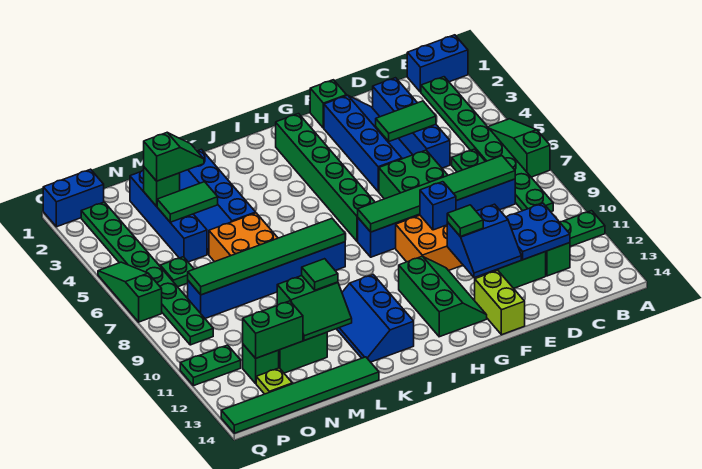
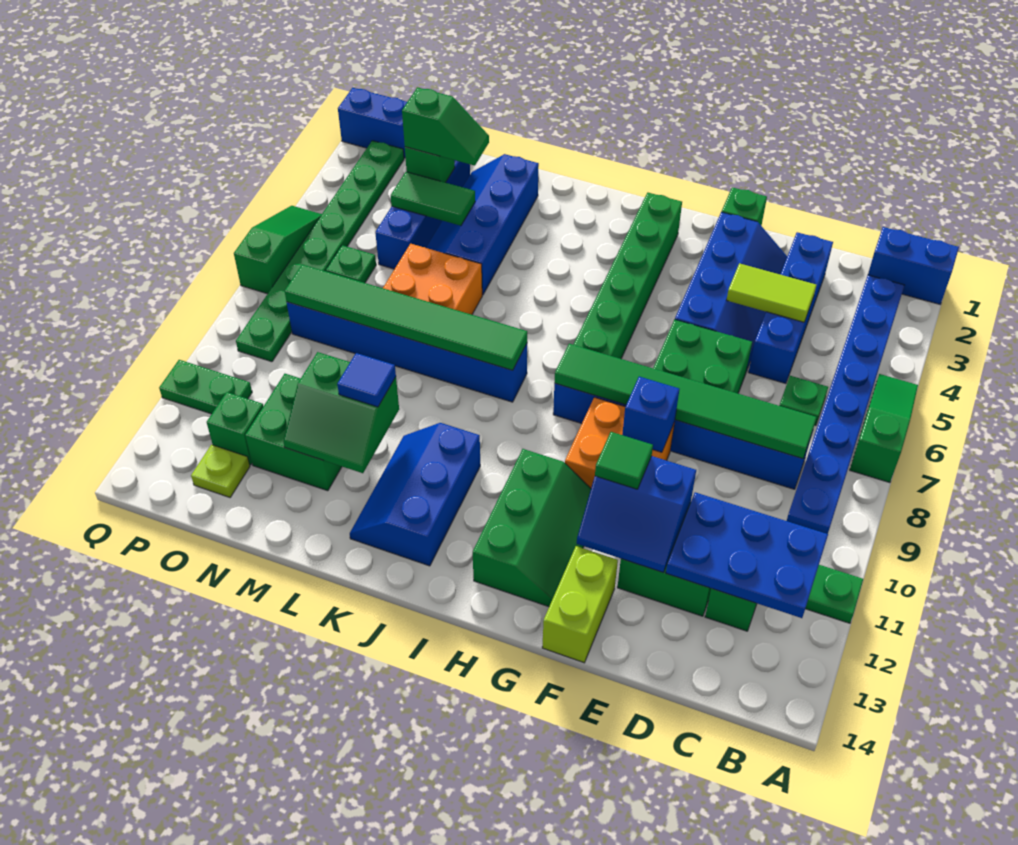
green plate B2:B9 level 1 -> blue plate B2:B9 level 1
blue plate C11:D12 level 2 -> blue plate B11:D12 level 2
green tile D4:E4 level 2 -> lime tile D4:E4 level 2
green tile L11 level 3 -> blue tile L11 level 3
green tile L14:Q14 level 1 -> none
green brick N12:O12 level 2 -> none

